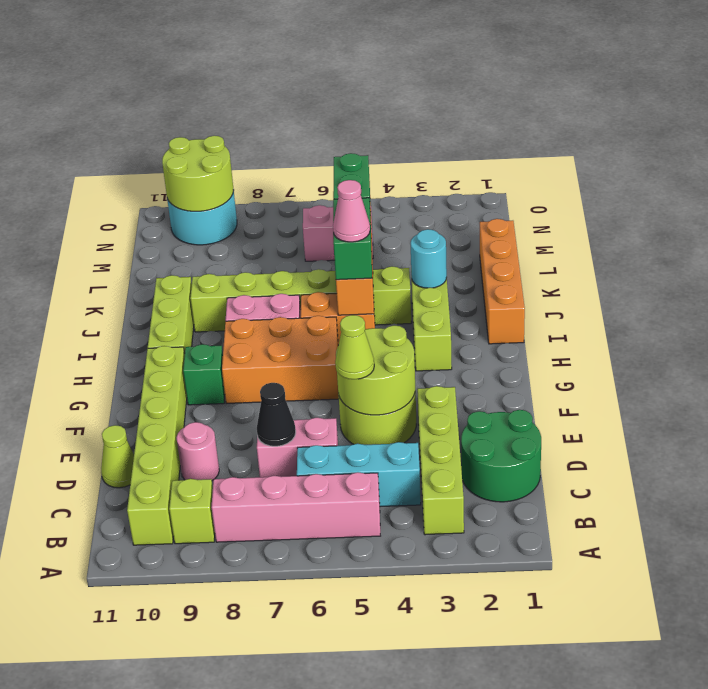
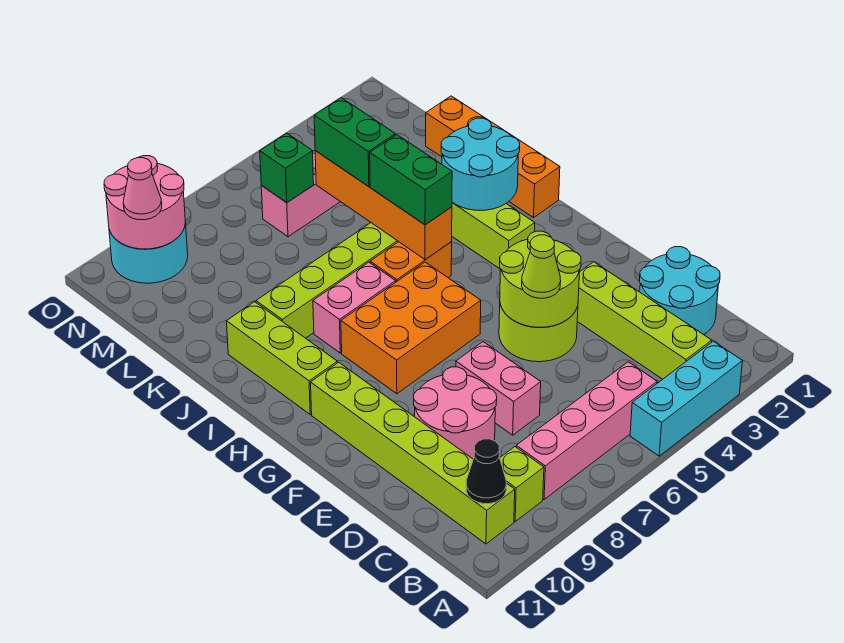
green round brick C1:D2 level 1 -> cyan round brick C1:D2 level 1
cyan brick C4:C6 level 1 -> cyan brick A3:A5 level 1
pink brick D6:D7 level 1 -> pink brick D7:E7 level 1
black cone D7 level 2 -> black cone B10 level 2
pink round brick D9 level 1 -> pink round brick D8:E9 level 1
lime cone D11 level 1 -> none
green brick G9 level 1 -> green brick M6 level 2
pink cone I5 level 4 -> pink cone N10 level 3
cyan round brick J3 level 2 -> cyan round brick I2:J3 level 2
lime round brick N9:O10 level 2 -> pink round brick N9:O10 level 2

